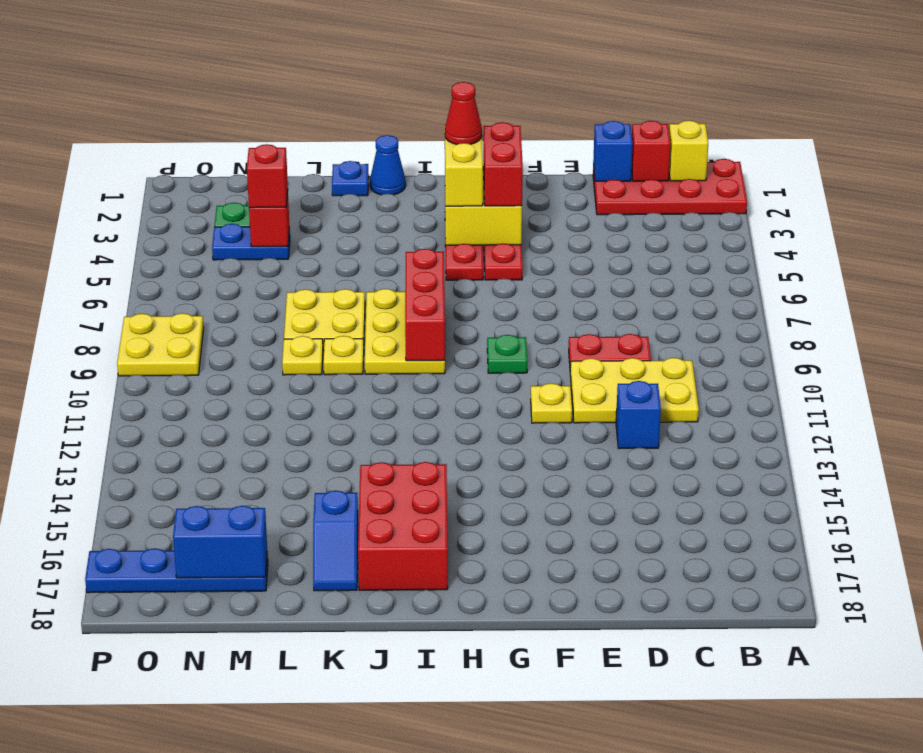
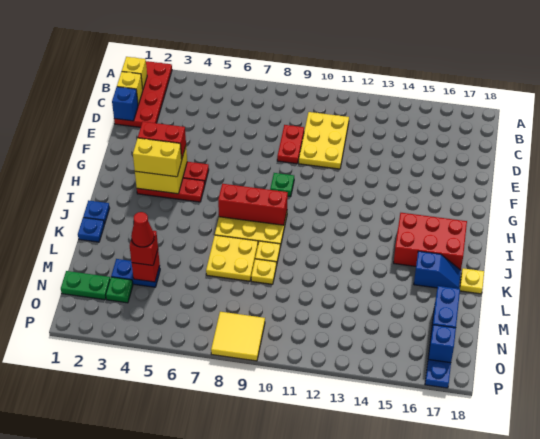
red brick C1 level 2 -> yellow brick C1 level 2
blue brick D12 level 1 -> blue brick O17 level 2
yellow plate F11 level 1 -> yellow plate K18 level 1
red cone H3 level 4 -> red cone M4 level 4
blue cone J1 level 1 -> blue plate J1 level 1
blue plate M4:N4 level 1 -> blue plate M3:M4 level 1
none -> green plate N1:N2 level 1
yellow plate O8:P9 level 1 -> yellow tile O8:P9 level 1

